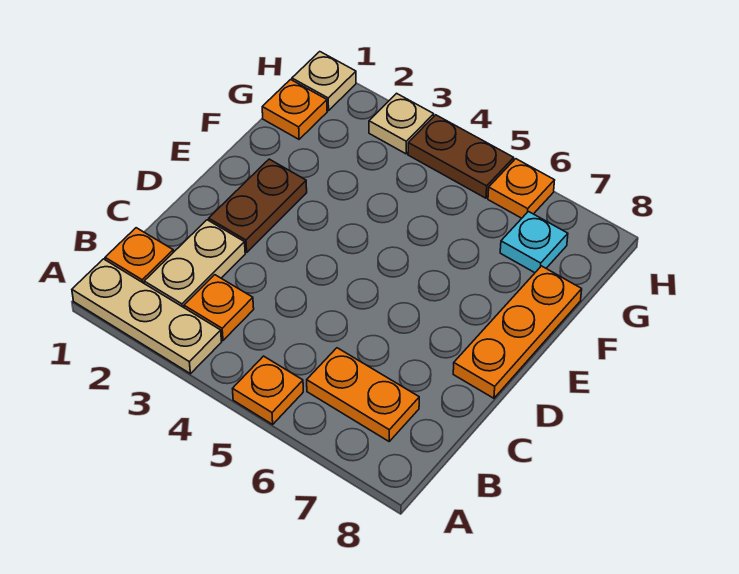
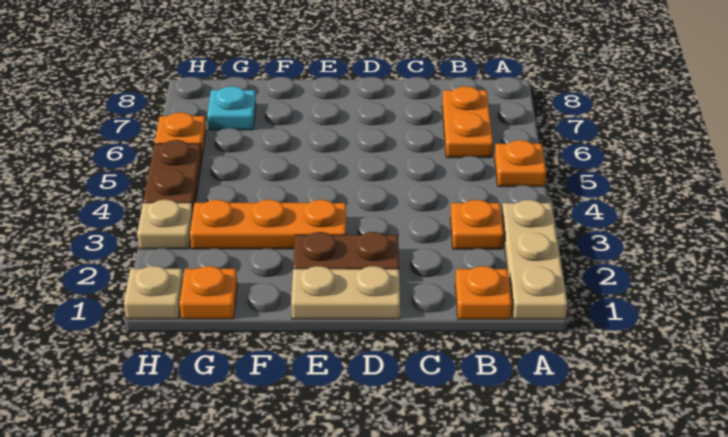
tan plate B2:C2 level 1 -> tan plate D1:E1 level 1
orange plate D8:F8 level 1 -> orange plate E3:G3 level 1

